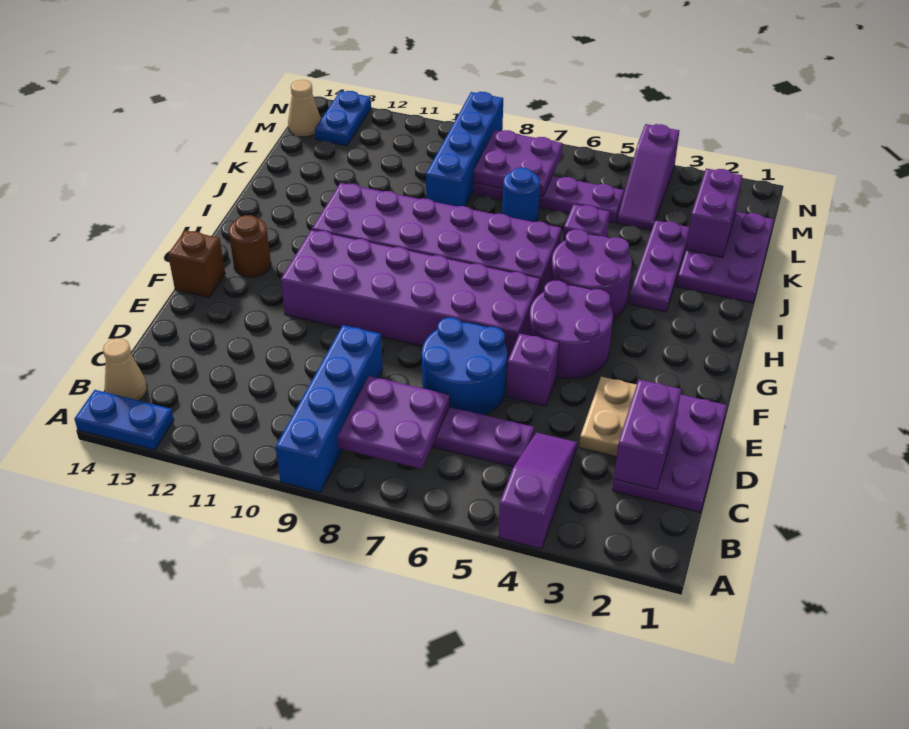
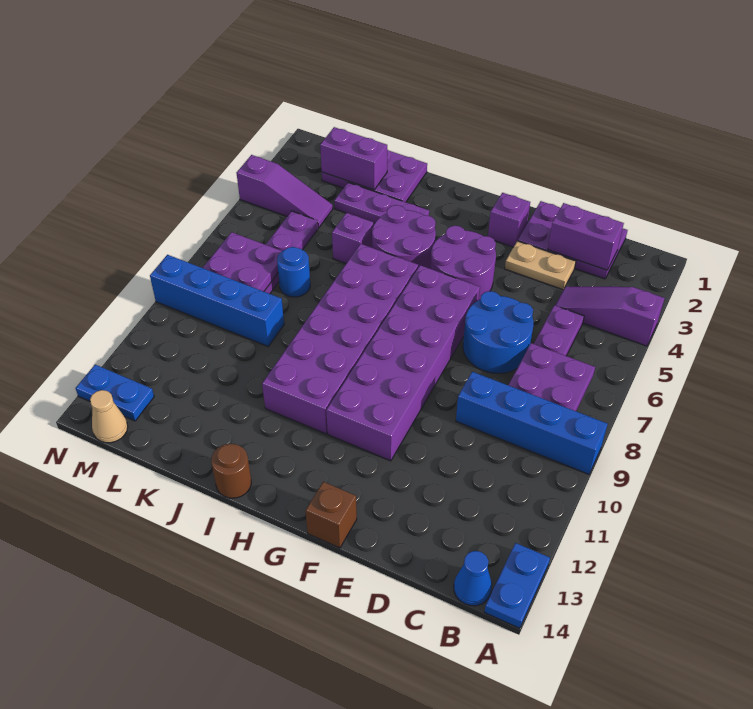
tan cone B14 level 1 -> blue cone B14 level 1
purple brick E5 level 1 -> purple brick F2 level 1
brown round brick G13 level 1 -> brown round brick I14 level 1

